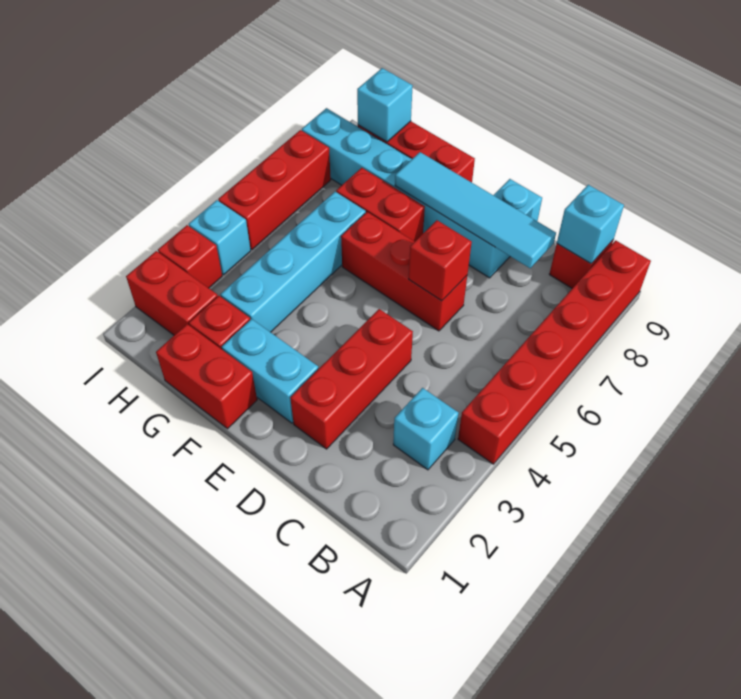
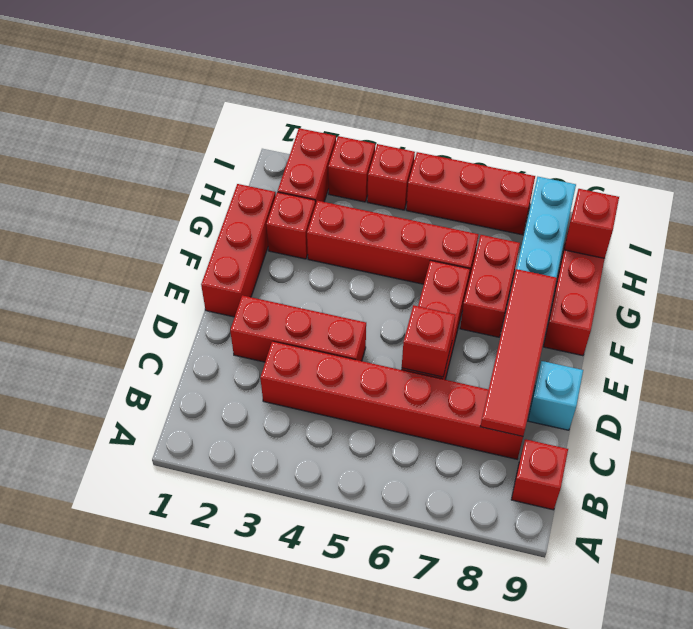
red brick A4:A9 level 1 -> red brick C3:C8 level 1
cyan brick B3 level 1 -> none
cyan brick B9 level 2 -> none
cyan tile C8:F8 level 2 -> red tile C8:F8 level 2
cyan brick E2:F2 level 1 -> none
red brick F1:G1 level 1 -> red brick E1:G1 level 1
cyan brick G3:G6 level 1 -> red brick G3:G6 level 1
cyan brick H9 level 2 -> red brick H9 level 2
cyan brick I4 level 1 -> red brick I4 level 1

